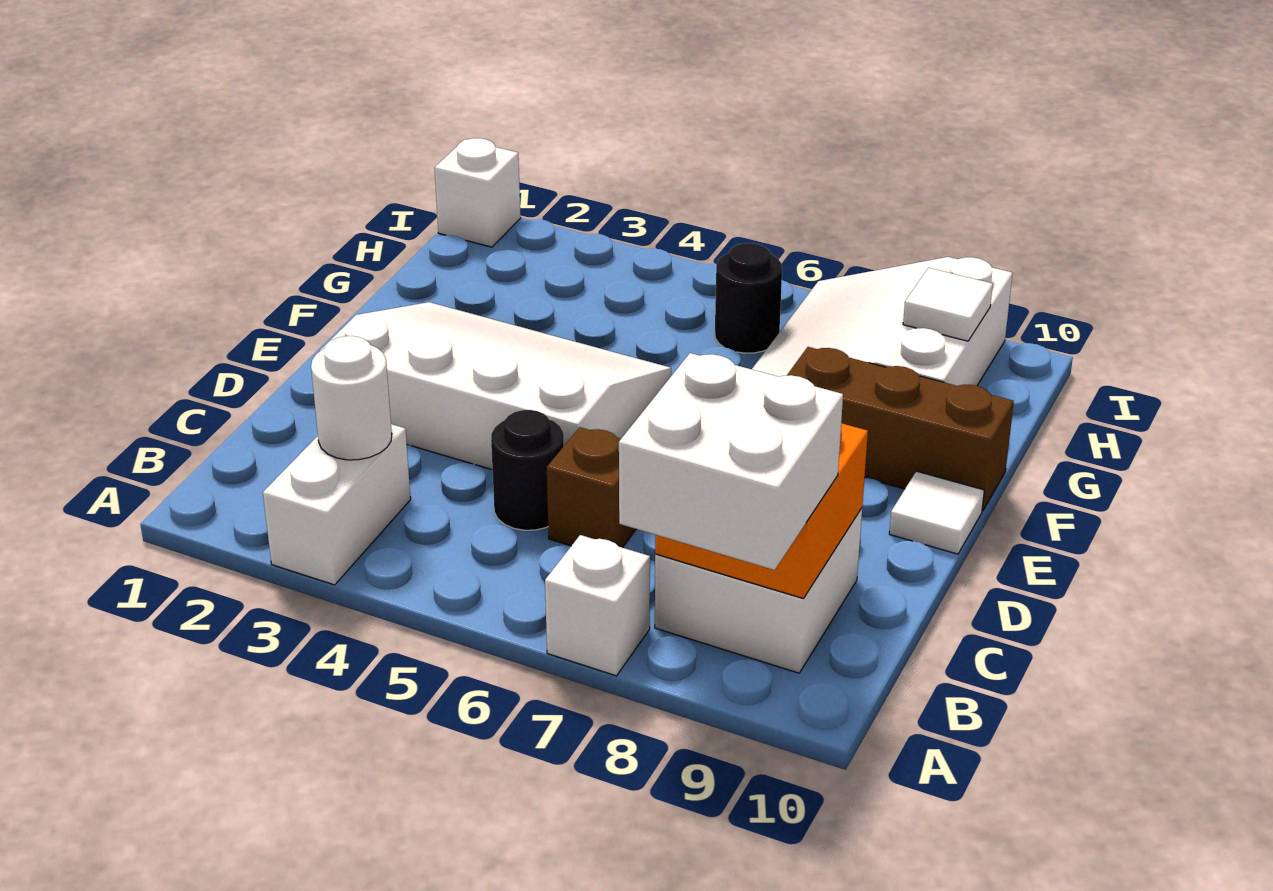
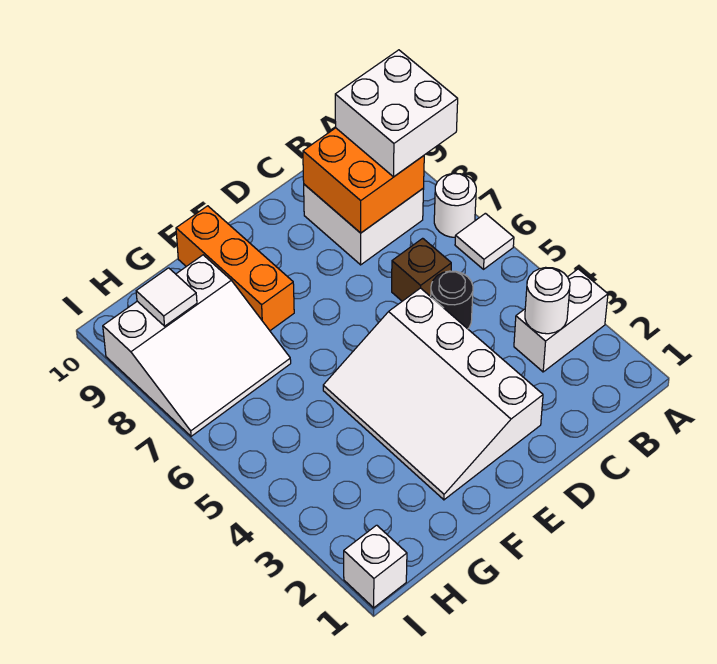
white brick A7 level 1 -> white round brick A7 level 1
white tile E10 level 1 -> white tile A6 level 1
brown brick F8:F10 level 1 -> orange brick F8:F10 level 1
black round brick H6 level 1 -> none

